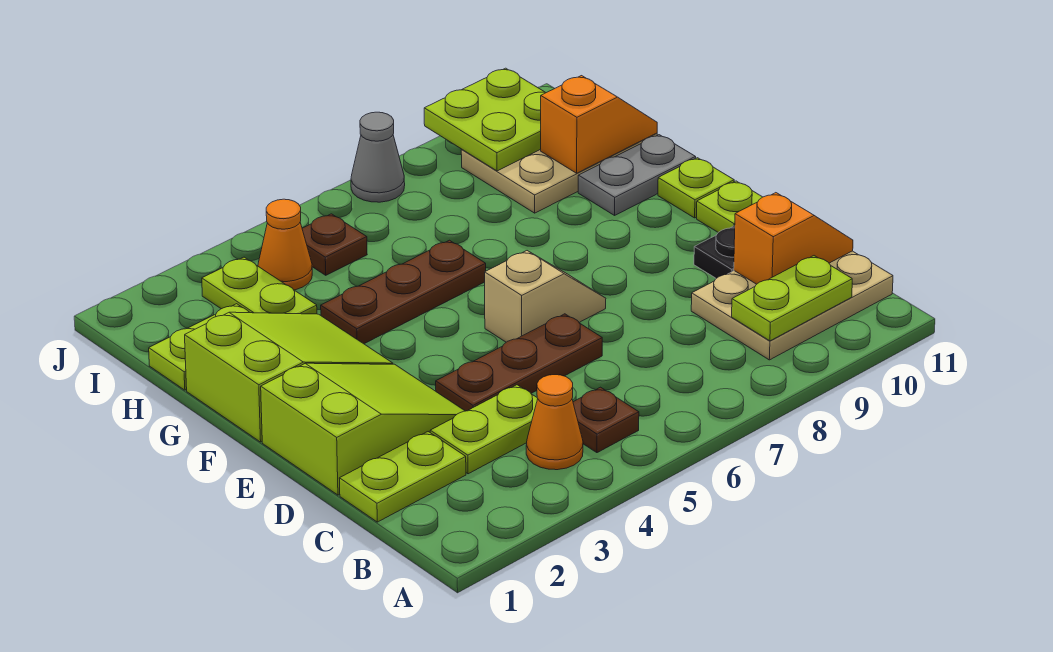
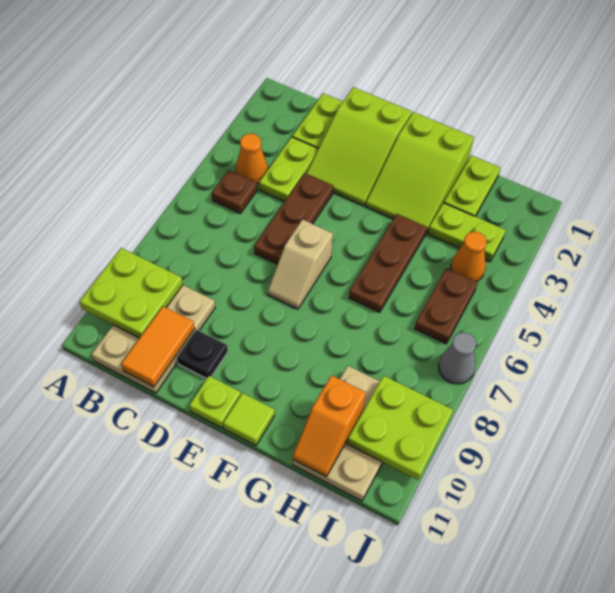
lime plate B9:B10 level 2 -> lime plate A9:B10 level 2
orange slope C10:C11 level 2 top 10 -> orange tile C10:C11 level 2
lime plate F11 level 1 -> lime tile F11 level 1
grey plate G10:G11 level 1 -> none
brown plate I5 level 1 -> brown plate I5:I6 level 1

